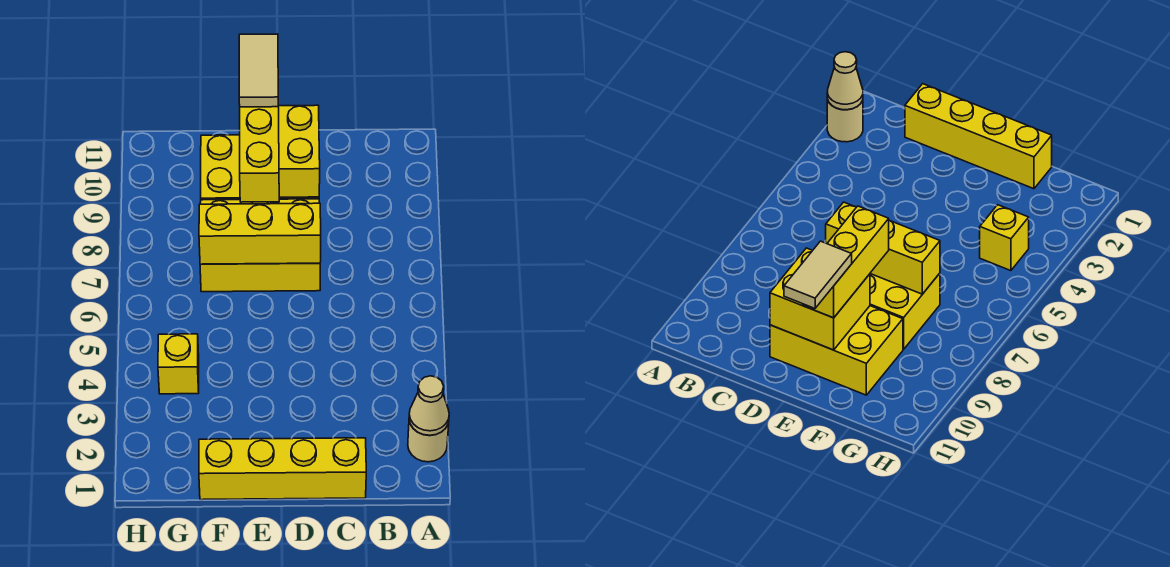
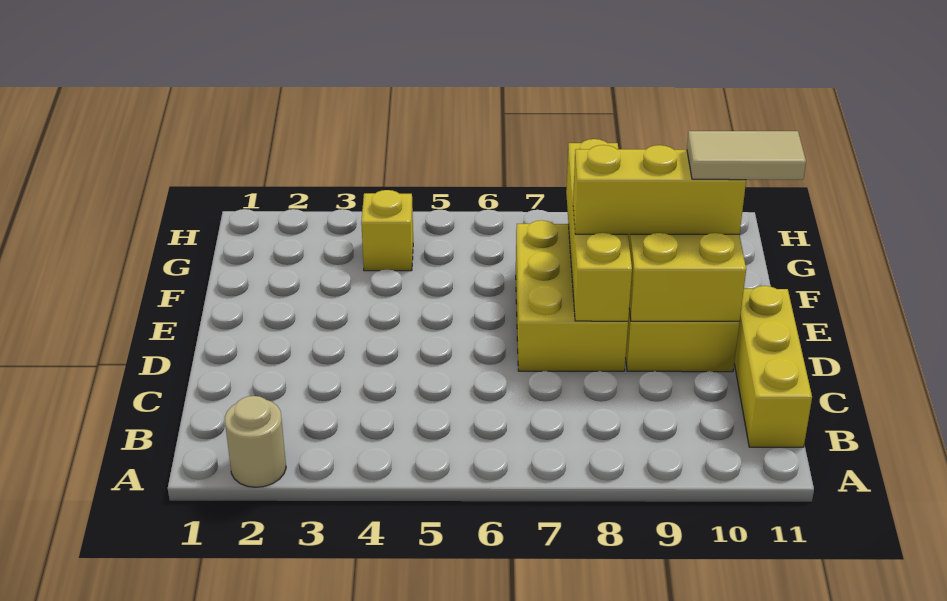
tan cone A2 level 2 -> none
yellow brick C1:F1 level 1 -> yellow brick D8:G8 level 2
yellow brick D7:F7 level 2 -> yellow brick B11:D11 level 1

